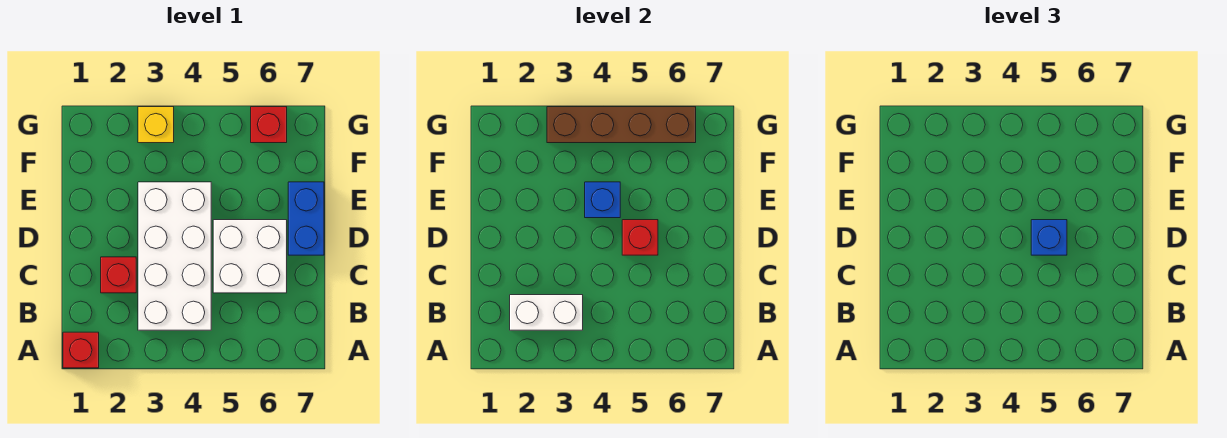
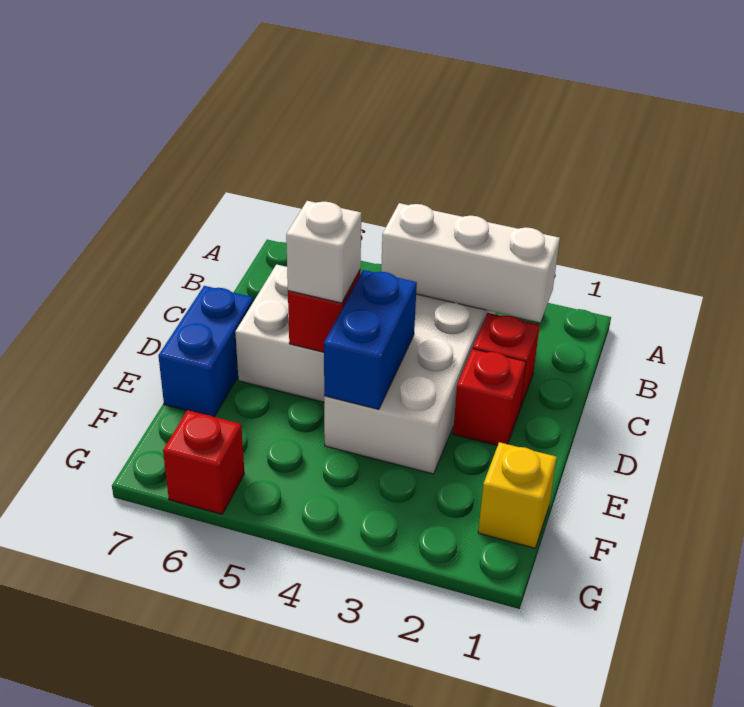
red brick A1 level 1 -> red brick D2 level 1
white brick B2:B3 level 2 -> white brick B2:B4 level 2
blue brick D5 level 3 -> white brick D5 level 3
blue brick E4 level 2 -> blue brick D4:E4 level 2
yellow brick G3 level 1 -> yellow brick F1 level 1
brown brick G3:G6 level 2 -> none

